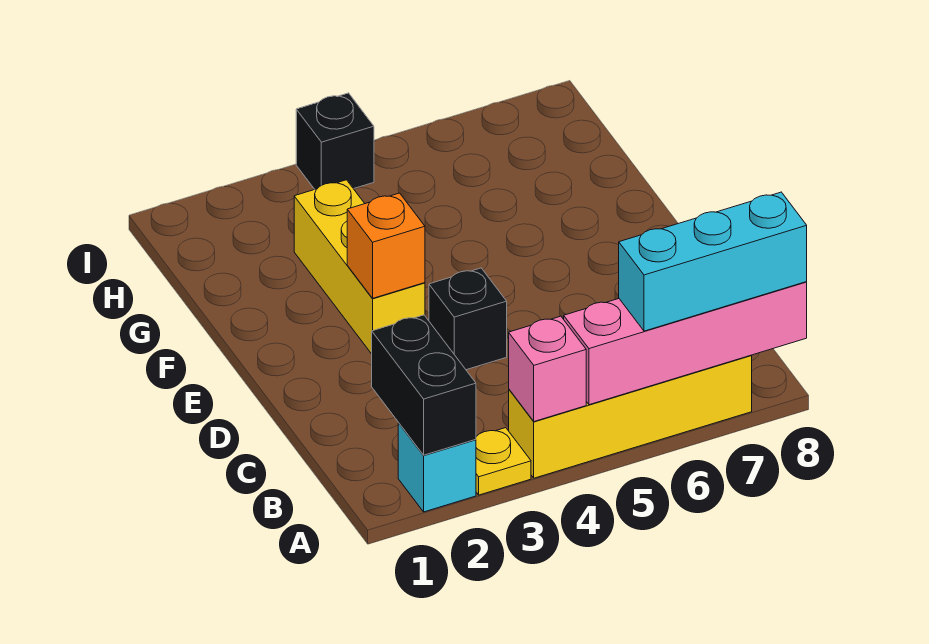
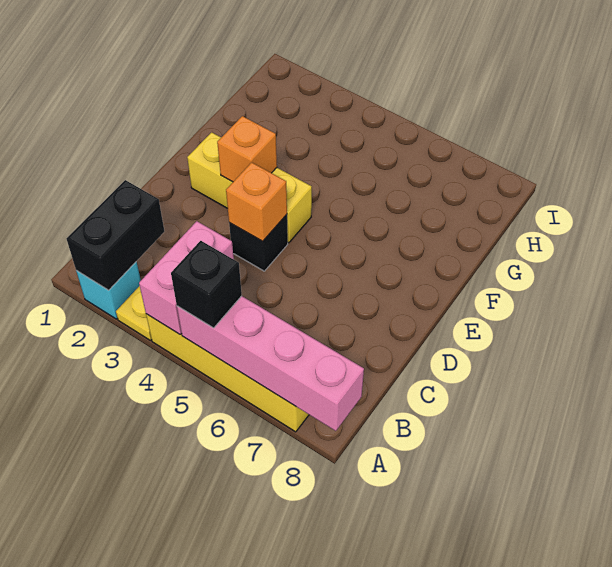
pink brick A4 level 2 -> pink brick A4:B4 level 2
cyan brick A6:A8 level 3 -> none
none -> orange brick D4 level 2
yellow brick E3:G3 level 1 -> yellow brick E2:E4 level 1
black brick I4 level 1 -> black brick A5 level 3

